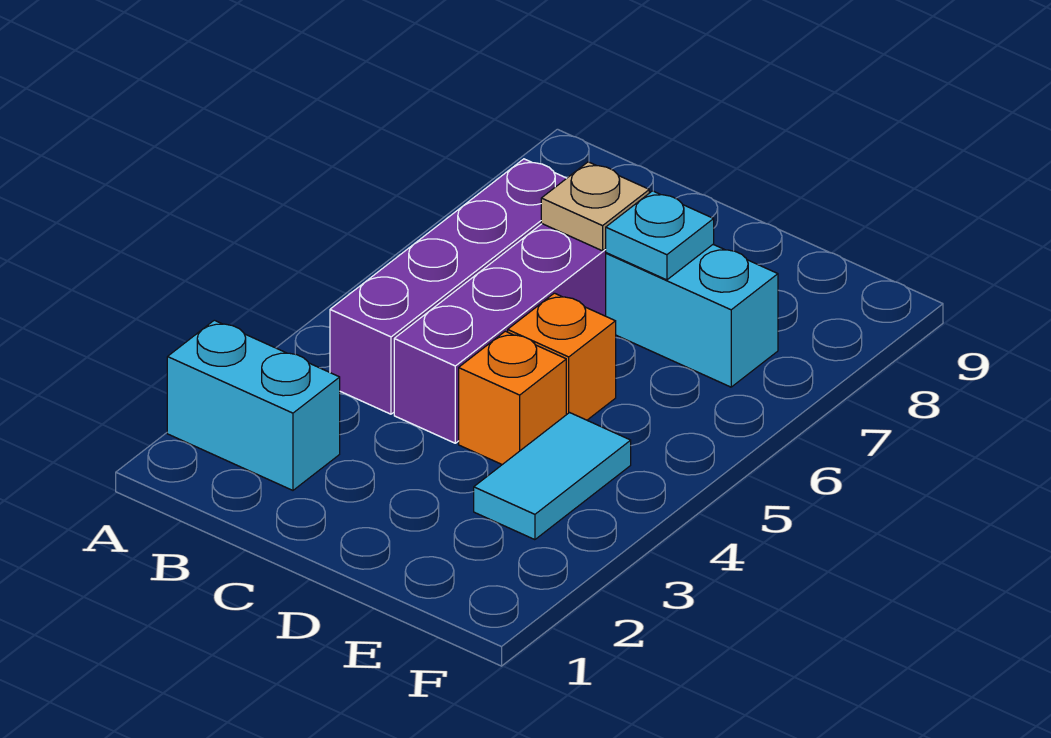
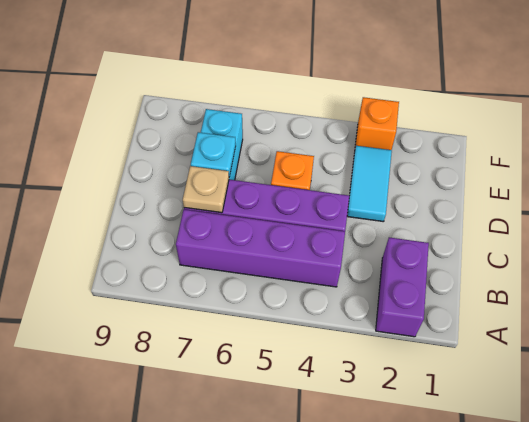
cyan brick A2:B2 level 1 -> purple brick A2:B2 level 1
orange brick D4 level 1 -> orange brick F3 level 1
cyan tile E3:E4 level 1 -> cyan tile D3:E3 level 1

